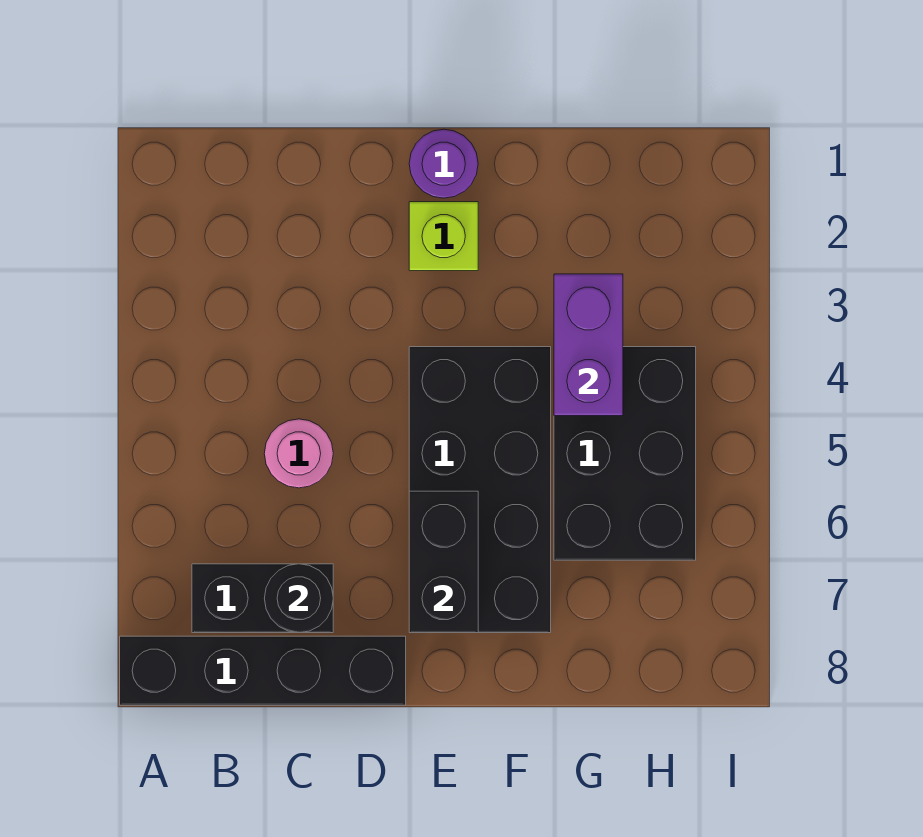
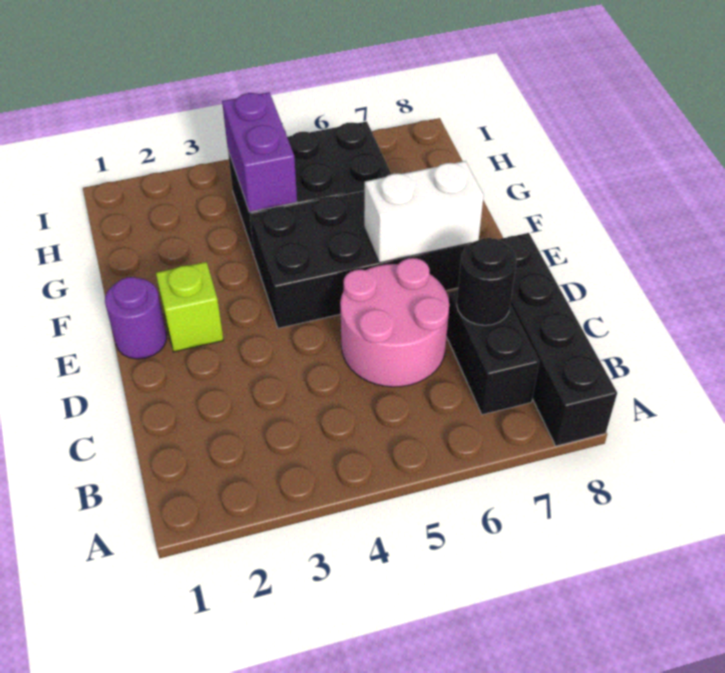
pink round brick C5 level 1 -> pink round brick C5:D6 level 1
black brick E6:E7 level 2 -> white brick E6:E7 level 2
purple brick G3:G4 level 2 -> purple brick G4:H4 level 2

